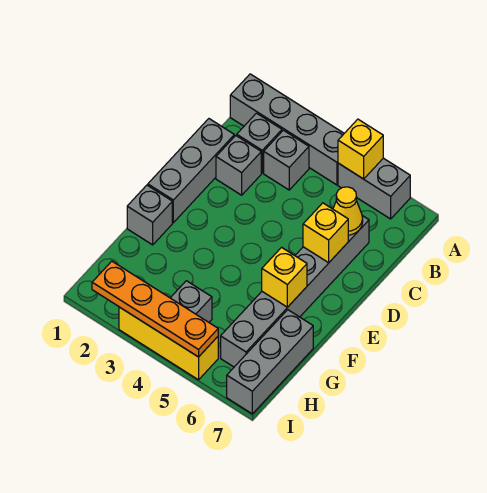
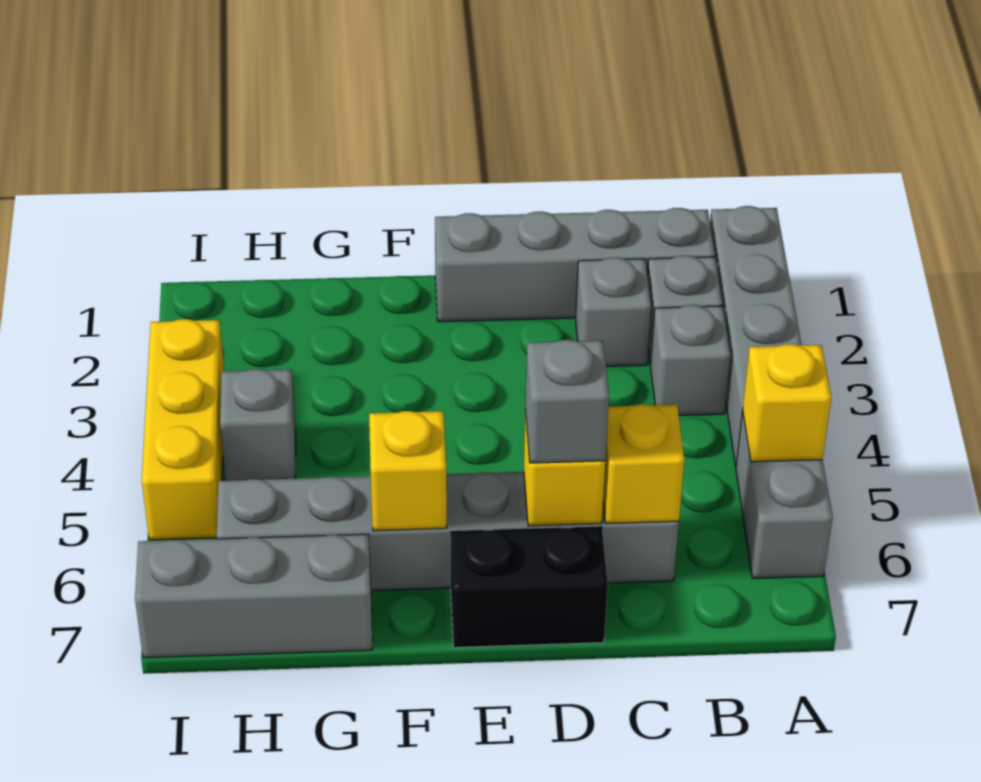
grey brick C1:E1 level 1 -> grey brick B1:E1 level 1
yellow cone C6 level 2 -> yellow brick C6 level 2
none -> black brick D7:E7 level 1
grey brick F1 level 1 -> grey brick D6 level 3
orange plate I2:I5 level 2 -> none

